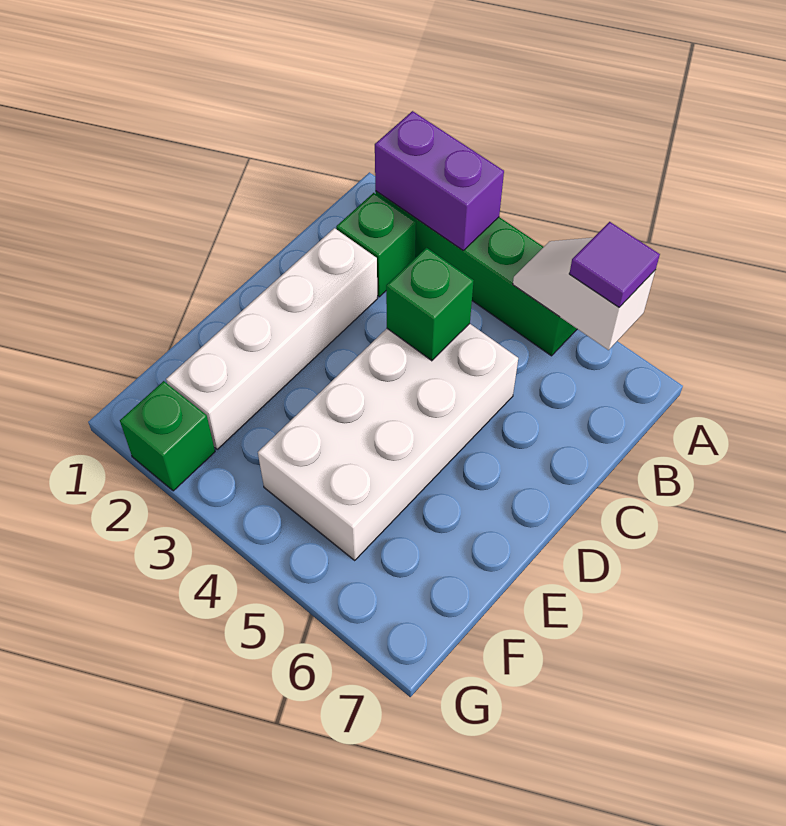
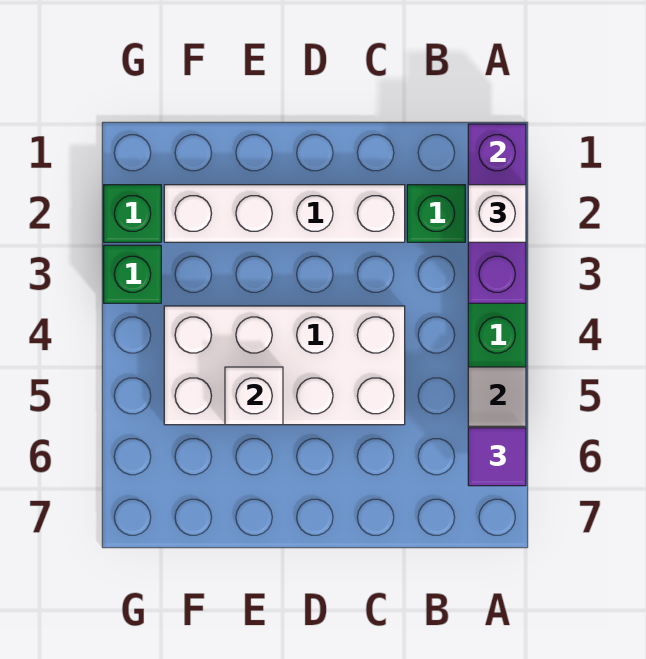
purple brick A2:A3 level 2 -> purple brick A1:A3 level 2
none -> white brick A2 level 3
green brick C4 level 2 -> green brick G3 level 1
none -> white brick E5 level 2

